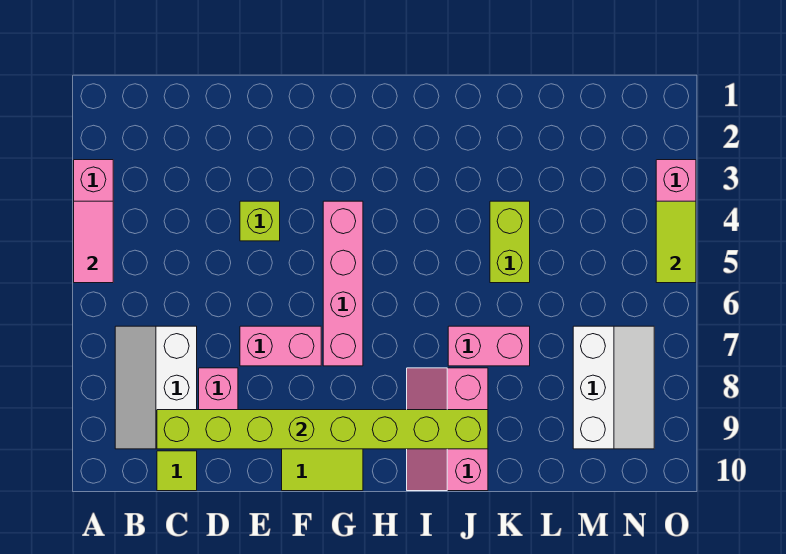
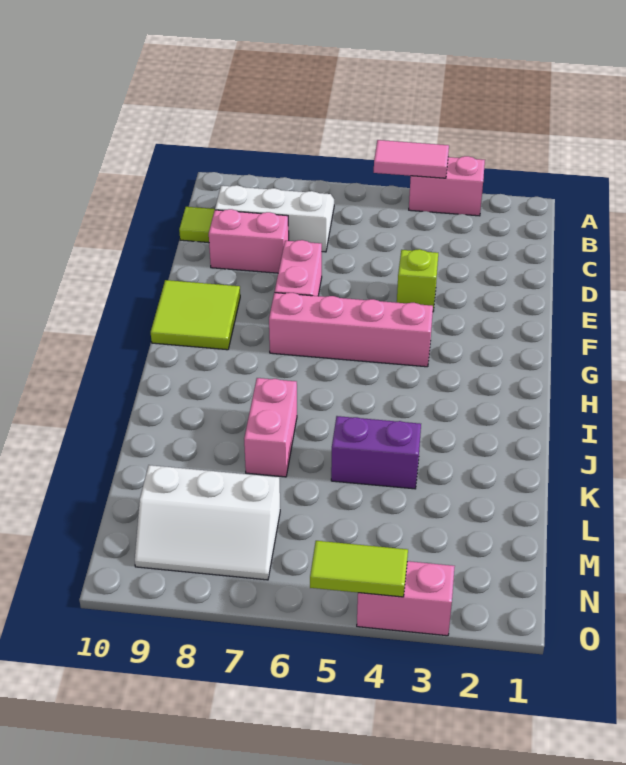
lime brick C9:J9 level 2 -> none
pink slope I8:J10 level 1 top J -> none
lime brick K4:K5 level 1 -> purple brick K4:K5 level 1

